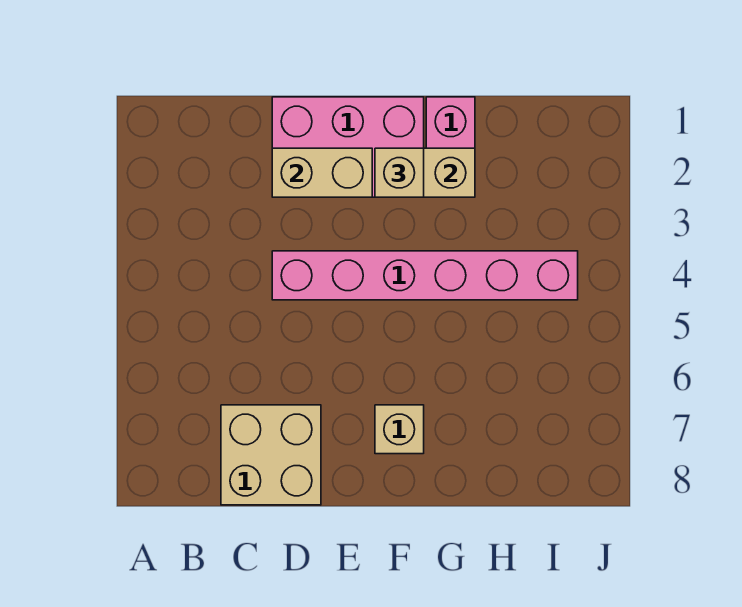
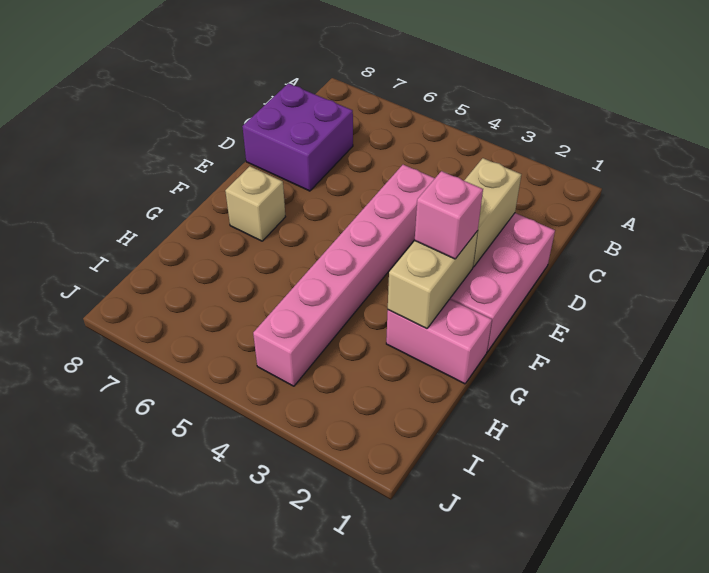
tan brick C7:D8 level 1 -> purple brick C7:D8 level 1
tan brick F2 level 3 -> pink brick F2 level 3

